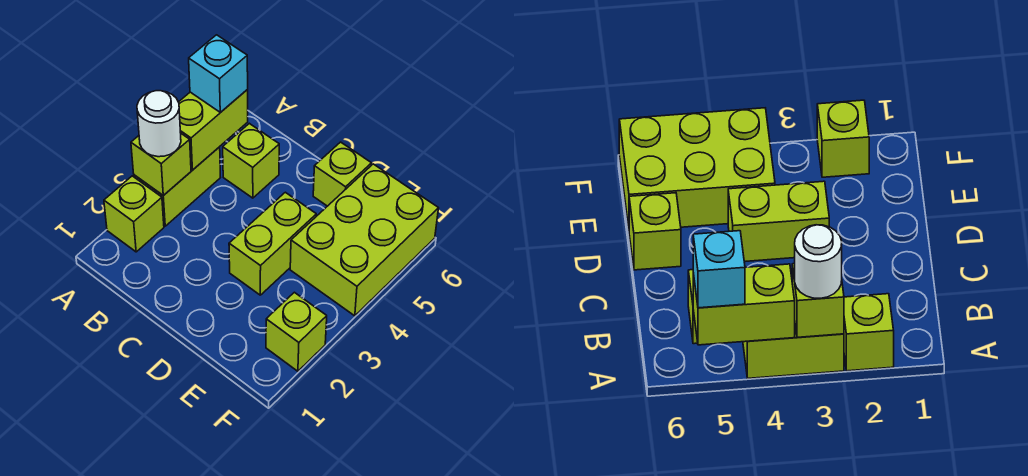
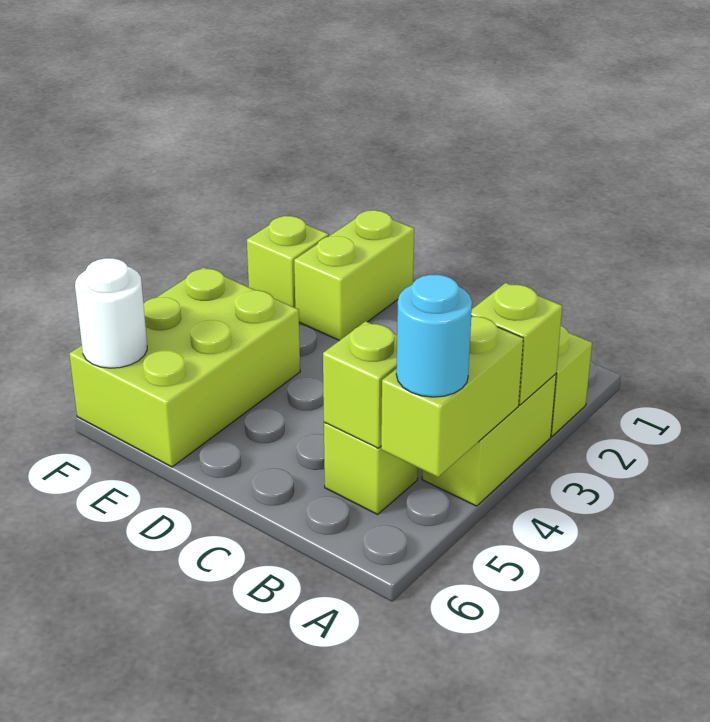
white round brick A3 level 3 -> white round brick F6 level 2
cyan brick A5 level 3 -> cyan round brick A5 level 3
lime brick D3:D4 level 1 -> lime brick E1:E2 level 1
lime brick D6 level 1 -> lime brick B5 level 2

